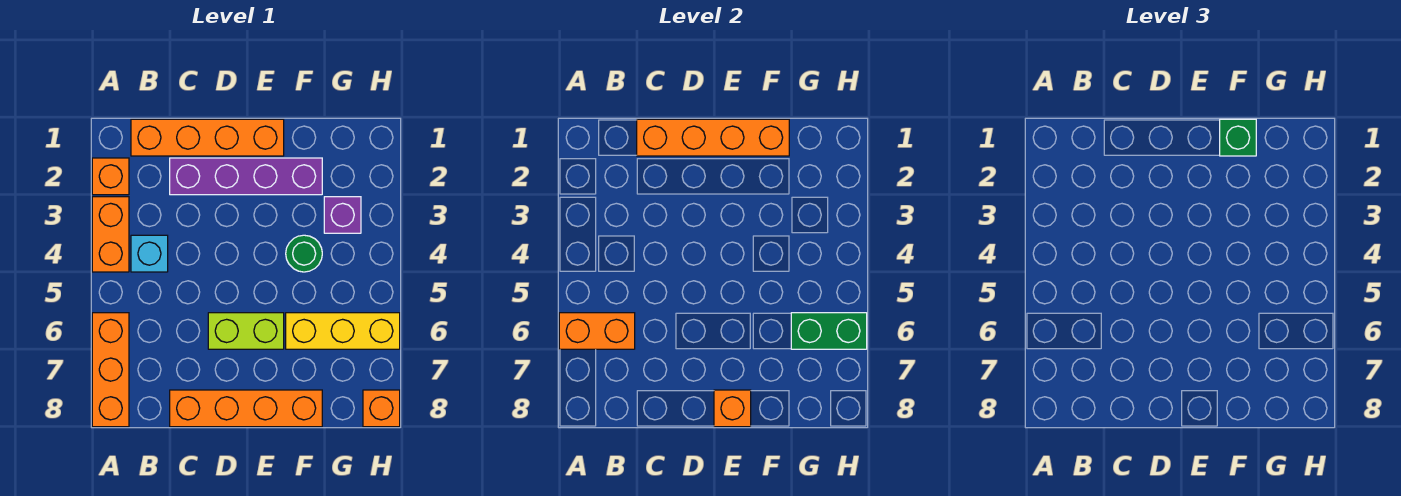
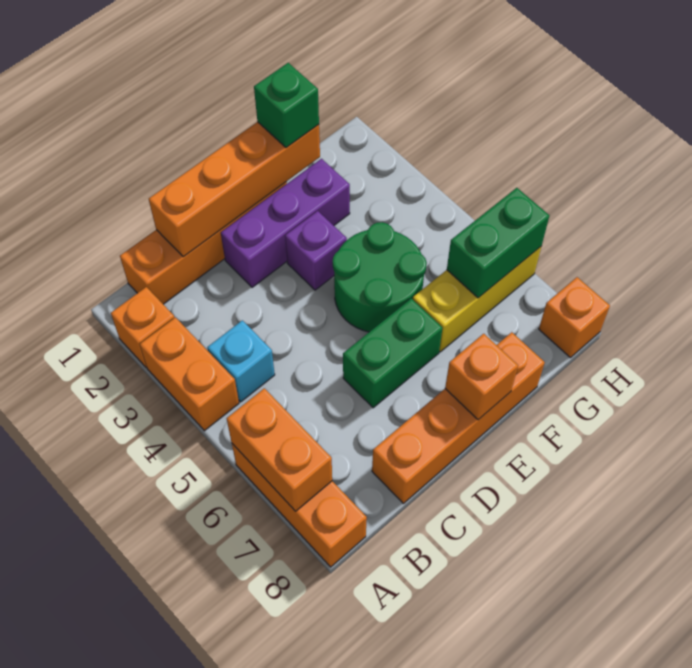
orange brick A6:B6 level 2 -> orange brick A6:A7 level 2
purple brick C2:F2 level 1 -> purple brick D2:F2 level 1
lime brick D6:E6 level 1 -> green brick D6:E6 level 1
green round brick F4 level 1 -> green round brick E4:F5 level 1
purple brick G3 level 1 -> purple brick E3 level 1

